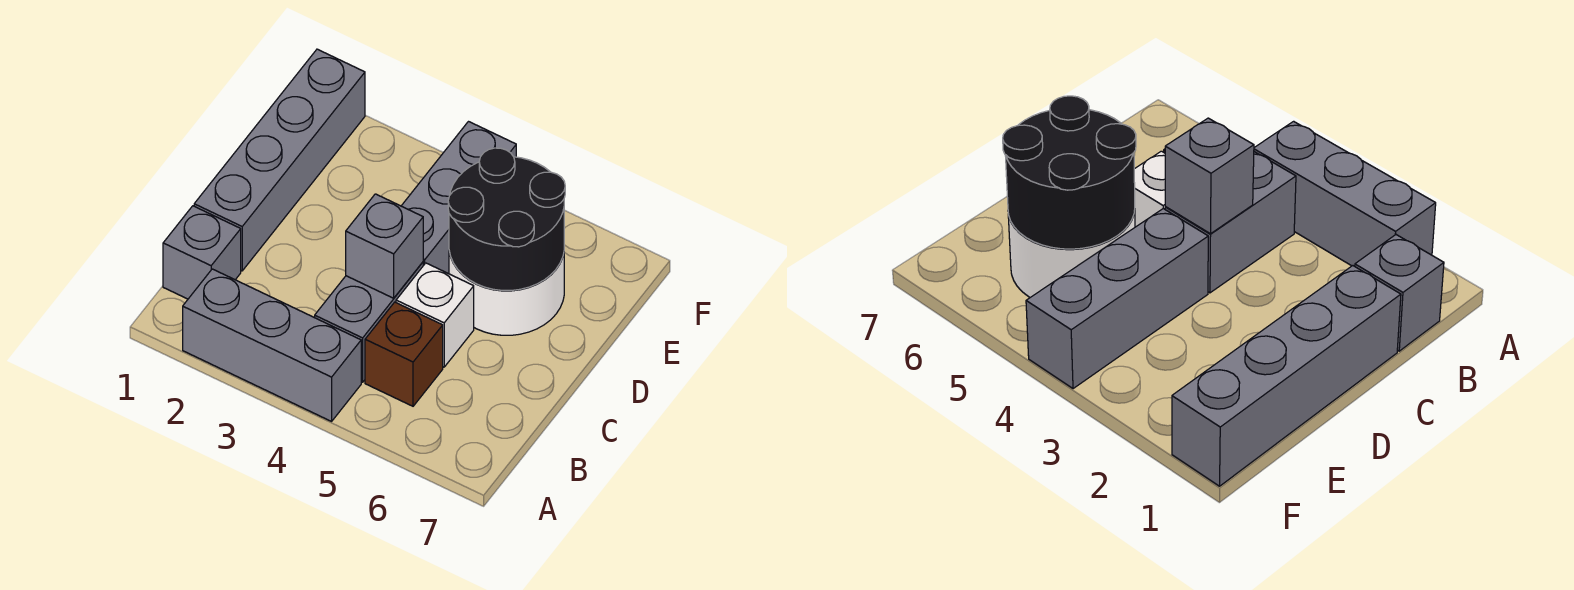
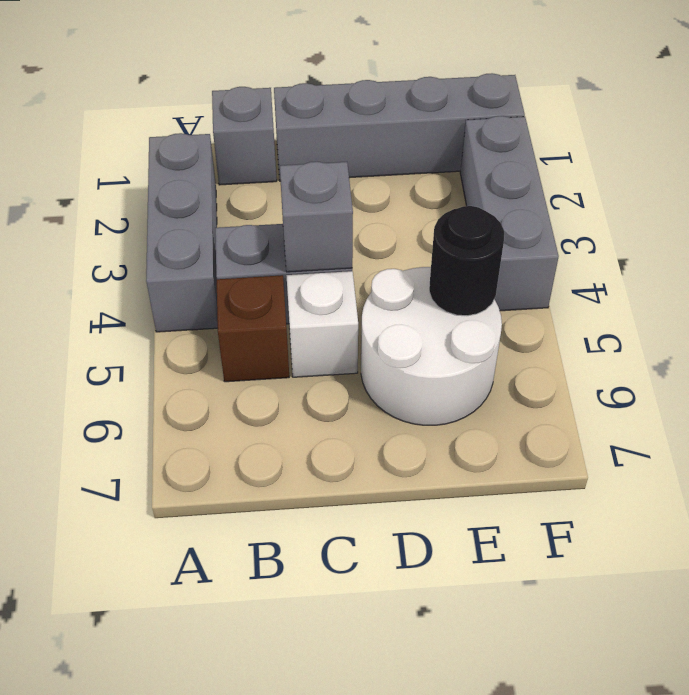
grey brick D4:F4 level 1 -> grey brick F2:F4 level 1
black round brick D5:E6 level 2 -> black round brick E5 level 2

